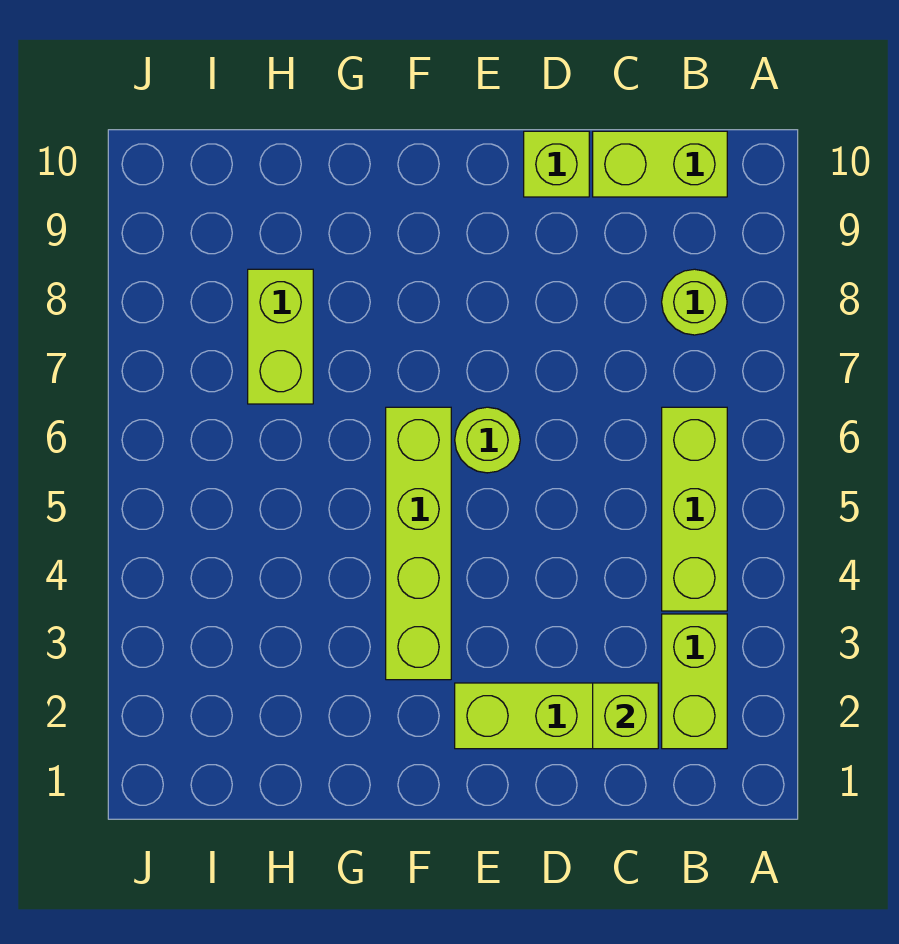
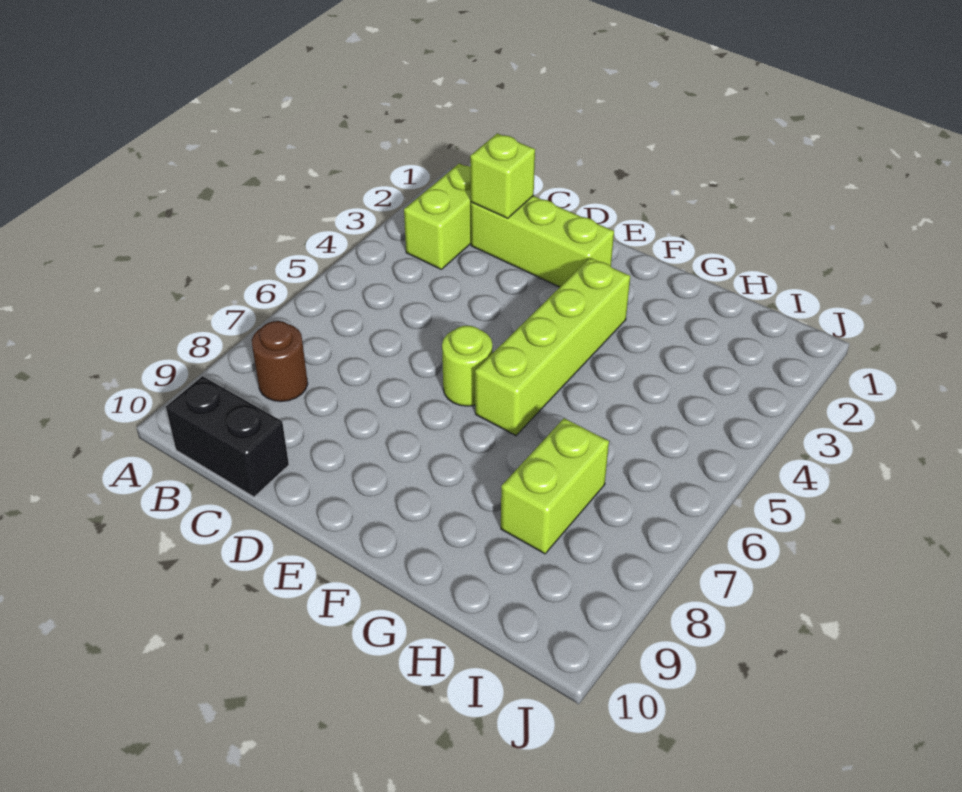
lime brick B4:B6 level 1 -> none
lime round brick B8 level 1 -> brown round brick B8 level 1
lime brick B10:C10 level 1 -> black brick B10:C10 level 1
lime brick D10 level 1 -> none

